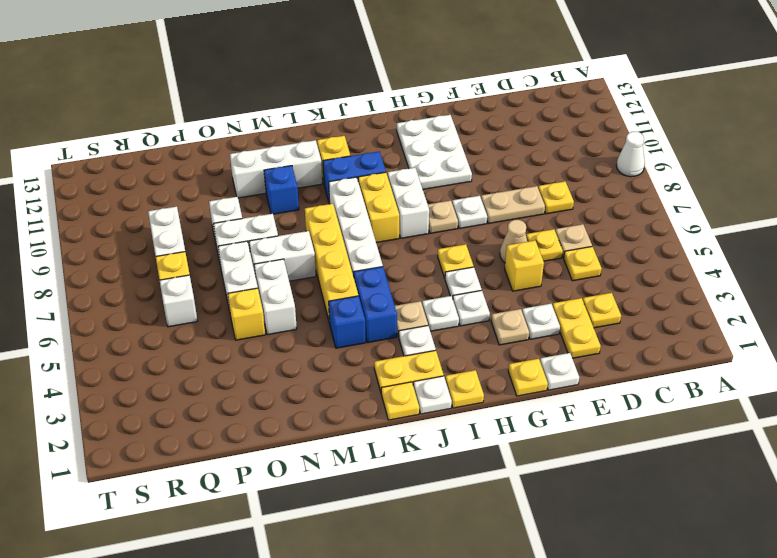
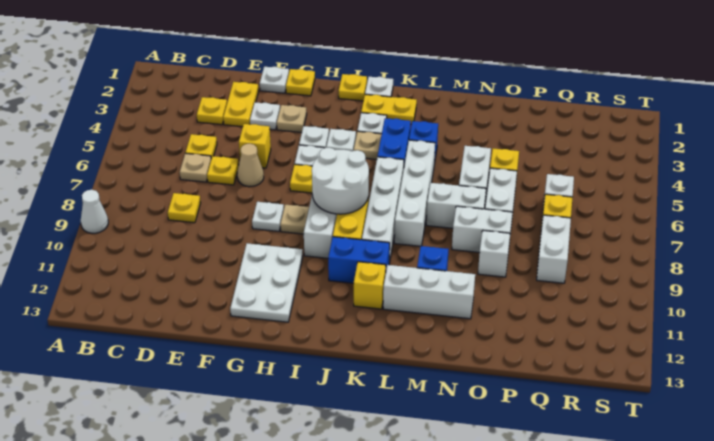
tan plate E8:F8 level 1 -> none
none -> white round brick I7:J8 level 2
yellow plate K1 level 1 -> none
yellow brick L5:L8 level 1 -> white brick L5:L8 level 1

